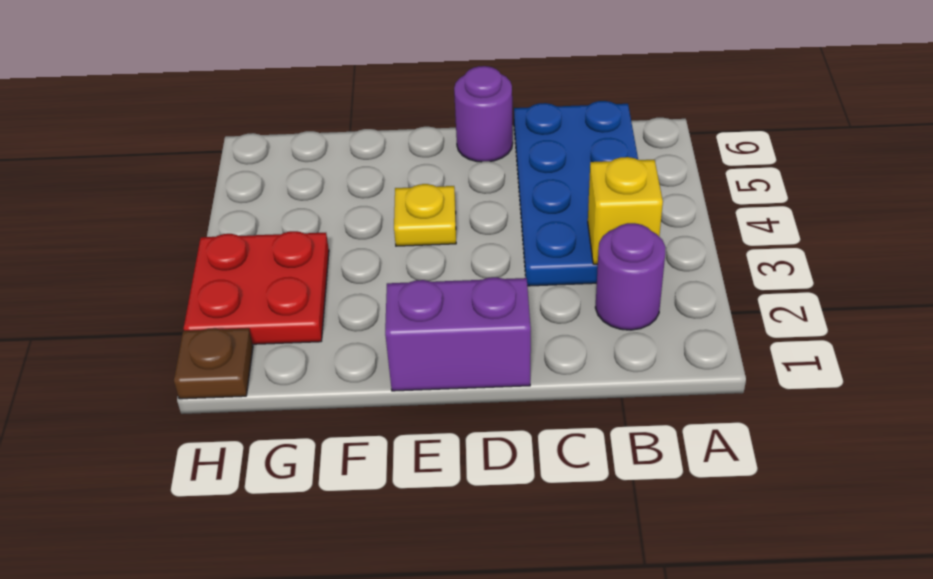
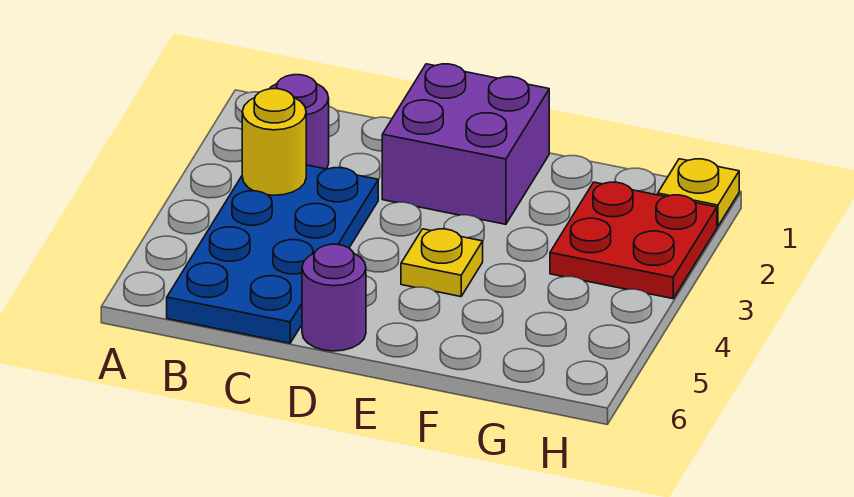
yellow brick B3 level 2 -> yellow round brick B3 level 2
purple brick D1:E1 level 1 -> purple brick D1:E2 level 1
brown plate H1 level 1 -> yellow plate H1 level 1

